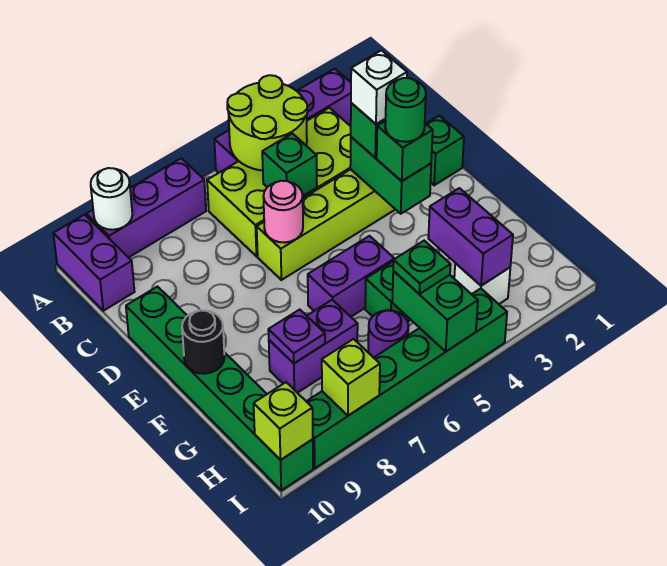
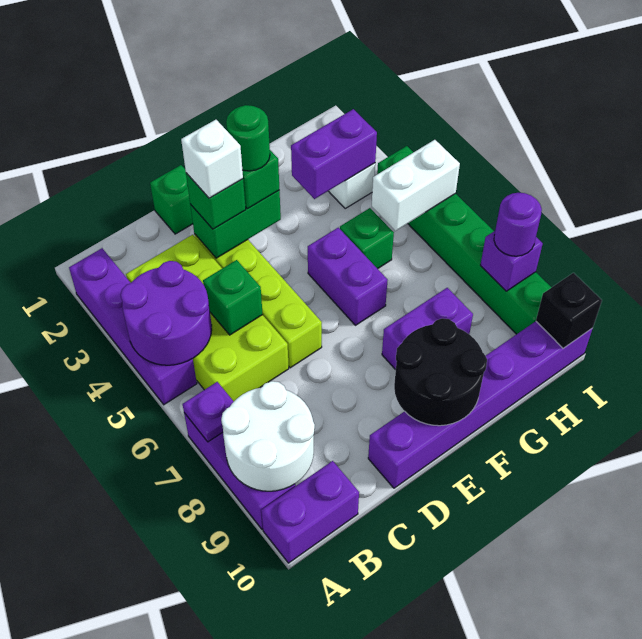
lime round brick A4:B5 level 2 -> purple round brick A4:B5 level 2
white round brick A9 level 2 -> white round brick A8:B9 level 2
pink round brick D6 level 2 -> none
green brick D10:I10 level 1 -> purple brick D10:I10 level 1
black round brick F10 level 2 -> black round brick E9:F10 level 2
purple brick G7:G8 level 1 -> purple brick F8:G8 level 1
purple plate G8 level 2 -> purple plate A7 level 2
green brick H5:I5 level 2 -> white brick H5:I5 level 2
green plate H5 level 3 -> none
purple round brick H6 level 1 -> purple round brick I8 level 3
lime brick I8 level 2 -> purple brick I8 level 2
lime brick I10 level 2 -> black brick I10 level 2

